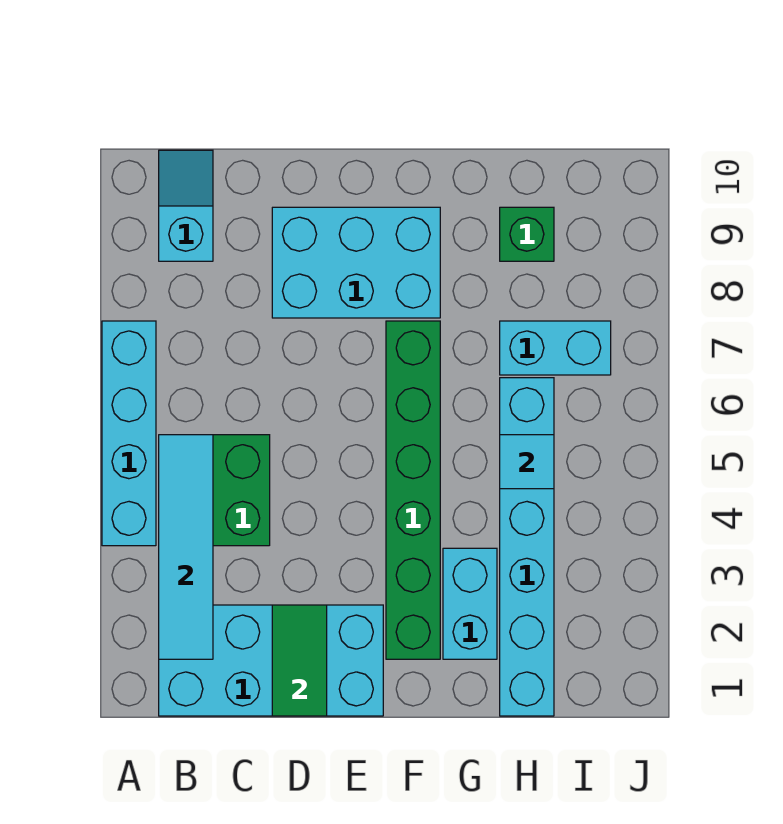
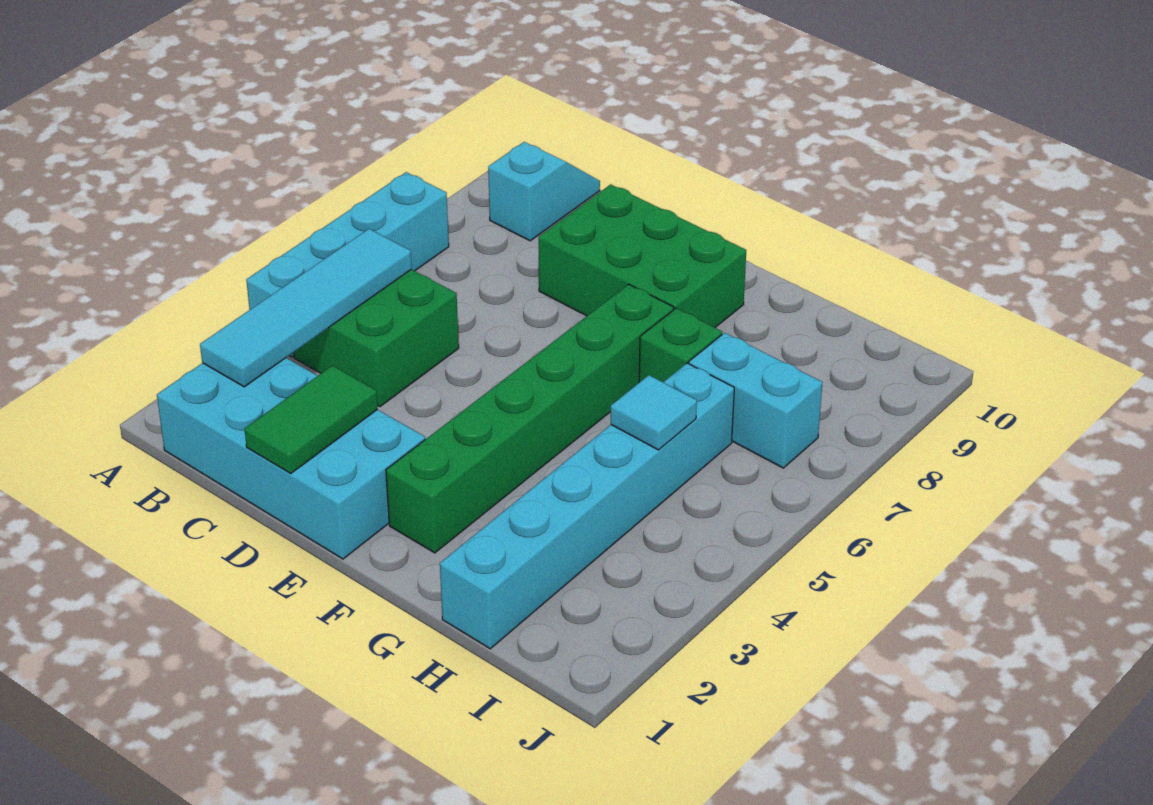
cyan brick D8:F9 level 1 -> green brick D8:F9 level 1
cyan brick G2:G3 level 1 -> none
green brick H9 level 1 -> green brick G7 level 1

